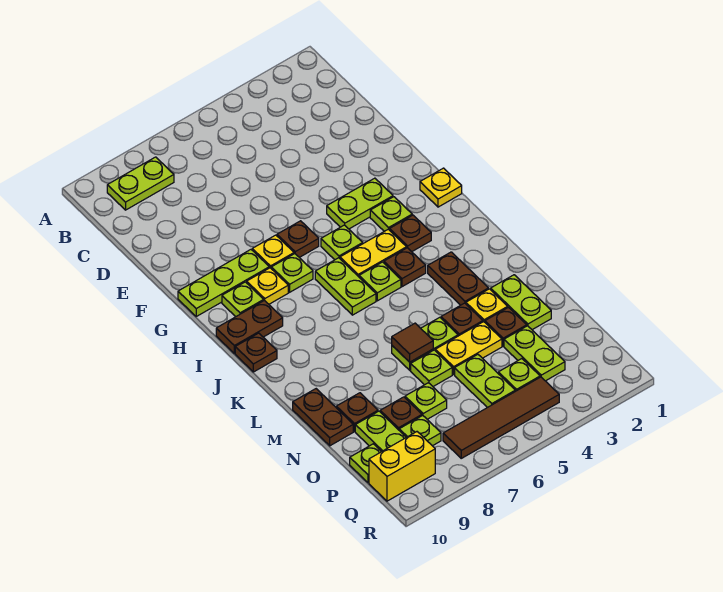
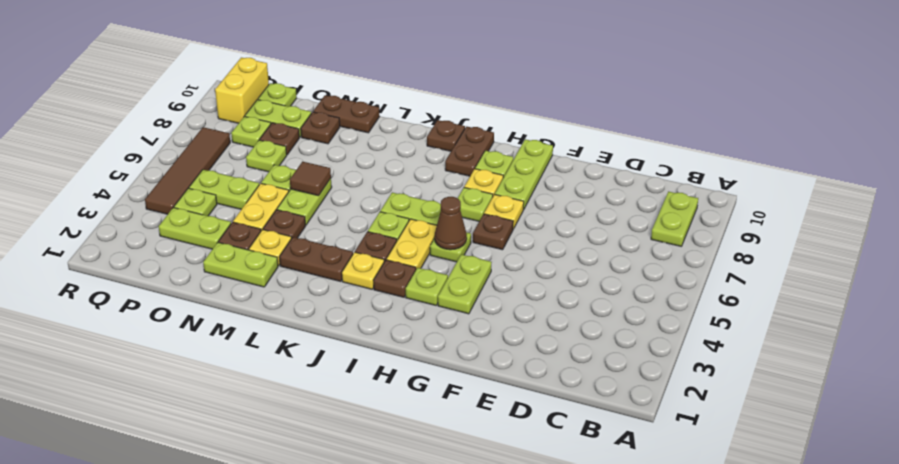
yellow plate H1 level 1 -> yellow plate J3 level 1
none -> brown cone H5 level 2

